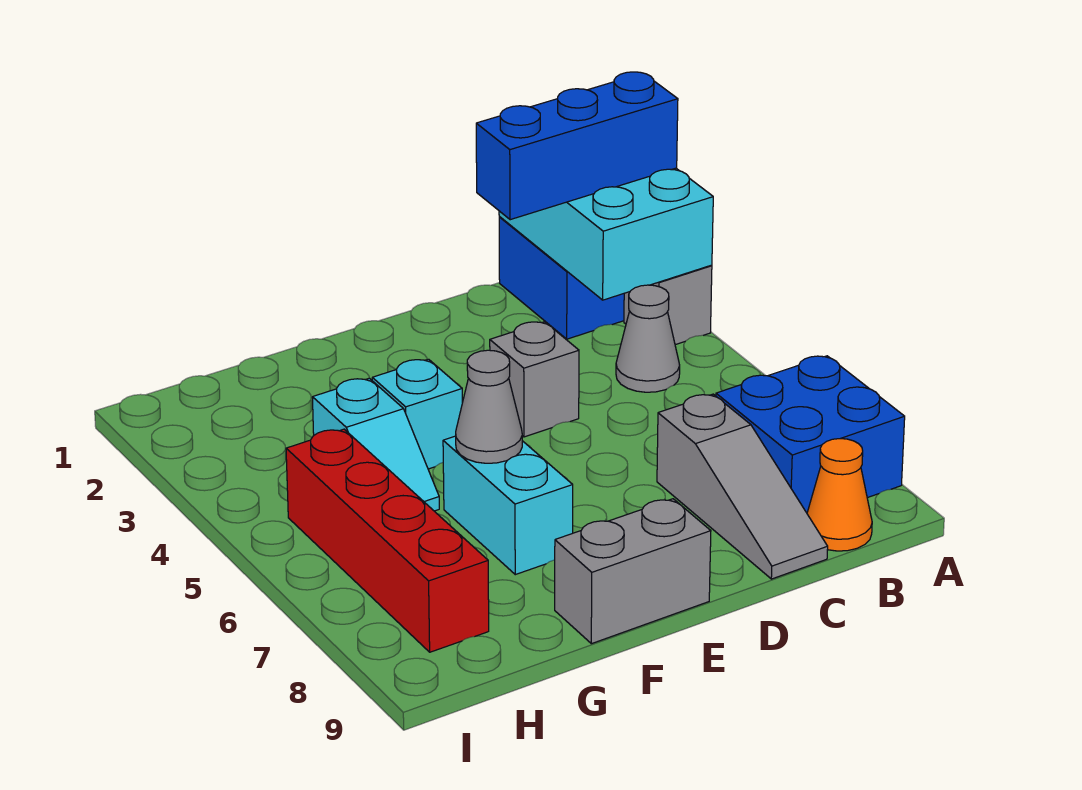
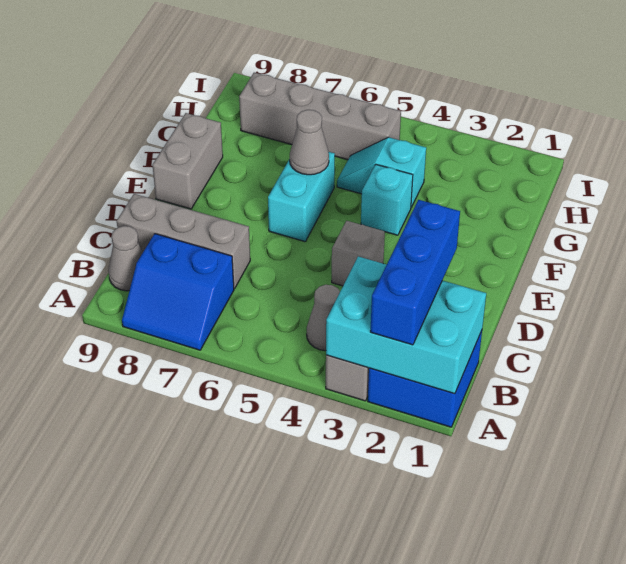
blue brick A7:B8 level 1 -> blue slope A7:B8 level 1 top B
orange cone B9 level 1 -> grey cone B9 level 1
grey slope C7:C9 level 1 top 7 -> grey brick C7:C9 level 1
cyan brick F6:F7 level 1 -> cyan brick E6:F6 level 1
red brick H5:H8 level 1 -> grey brick H5:H8 level 1

